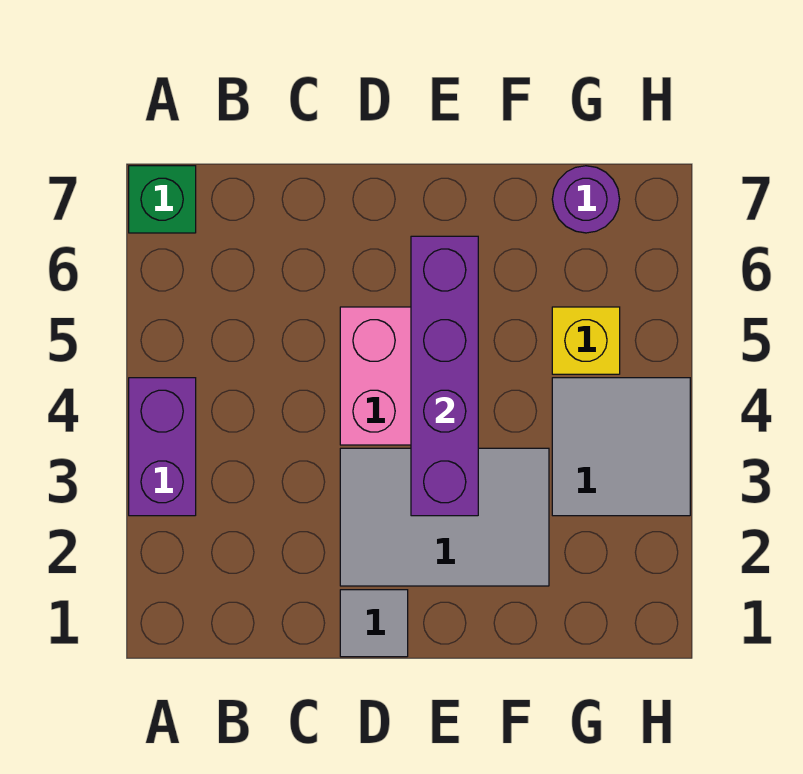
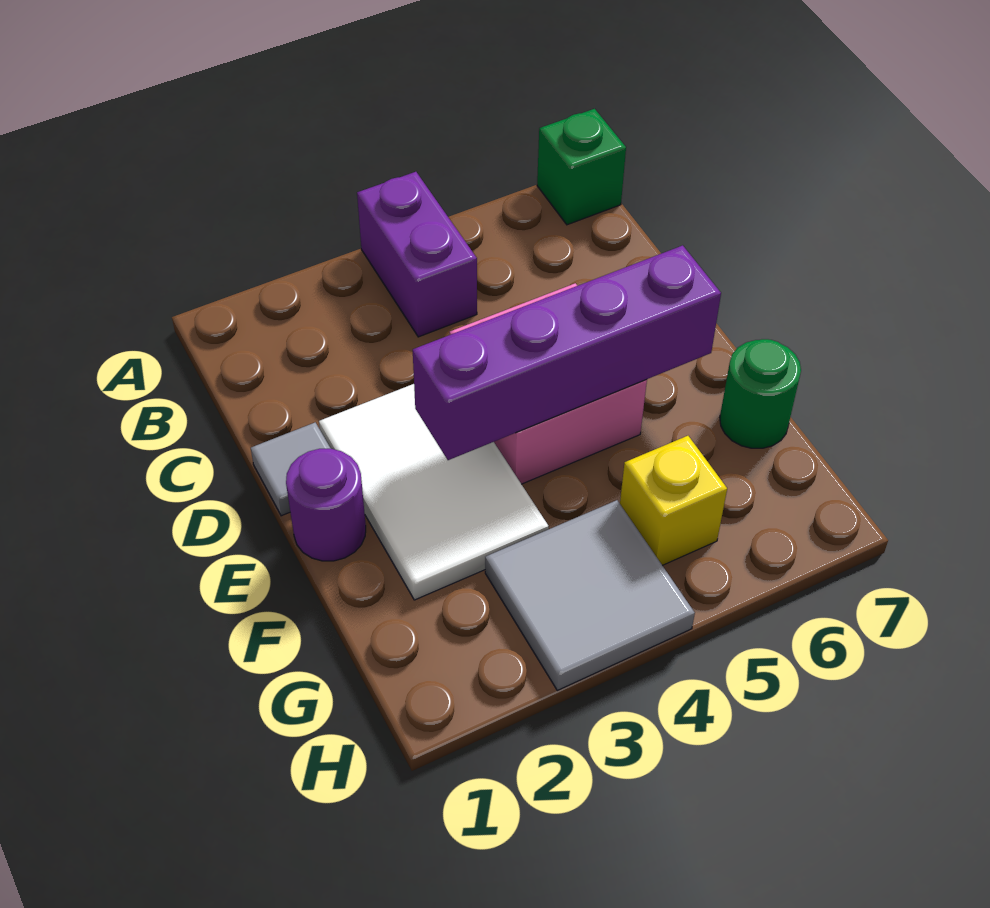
purple brick A3:A4 level 1 -> purple brick A4:B4 level 1
grey tile D2:F3 level 1 -> white tile D2:F3 level 1
none -> green round brick F7 level 1
purple round brick G7 level 1 -> purple round brick E1 level 1

